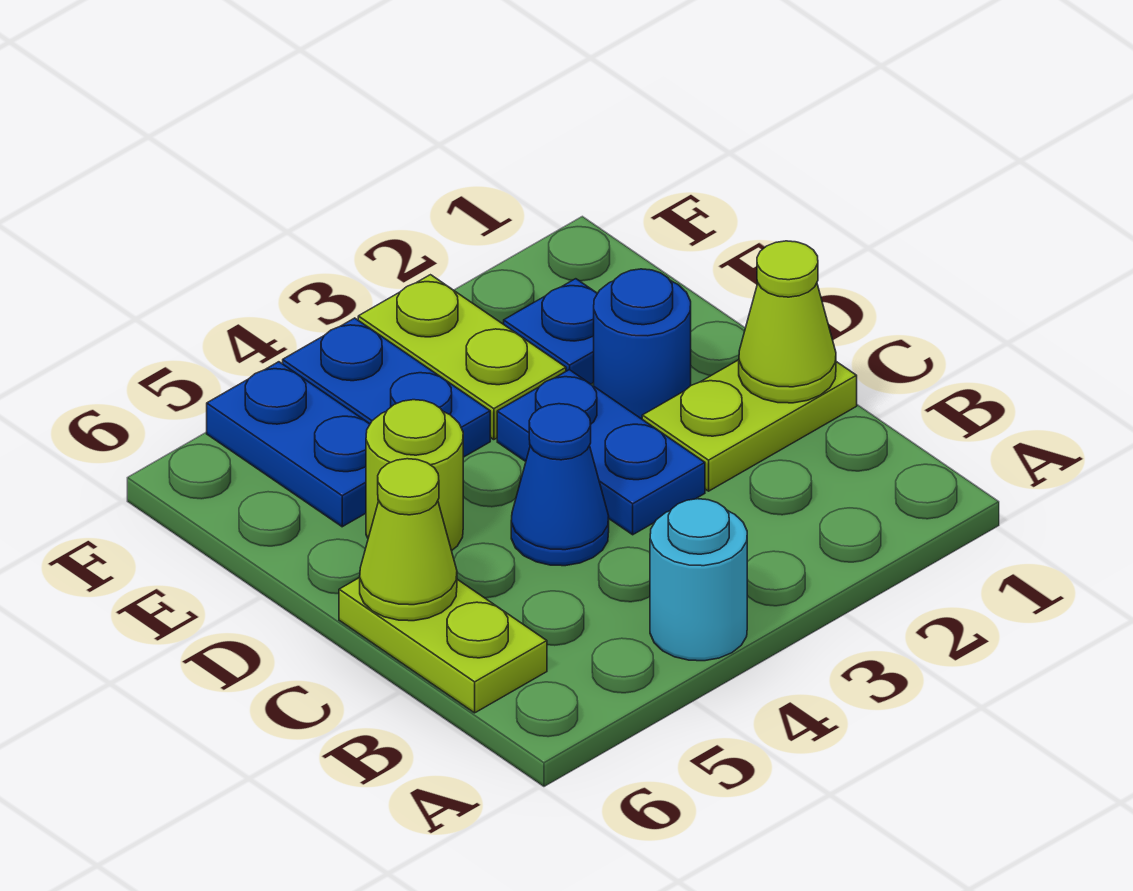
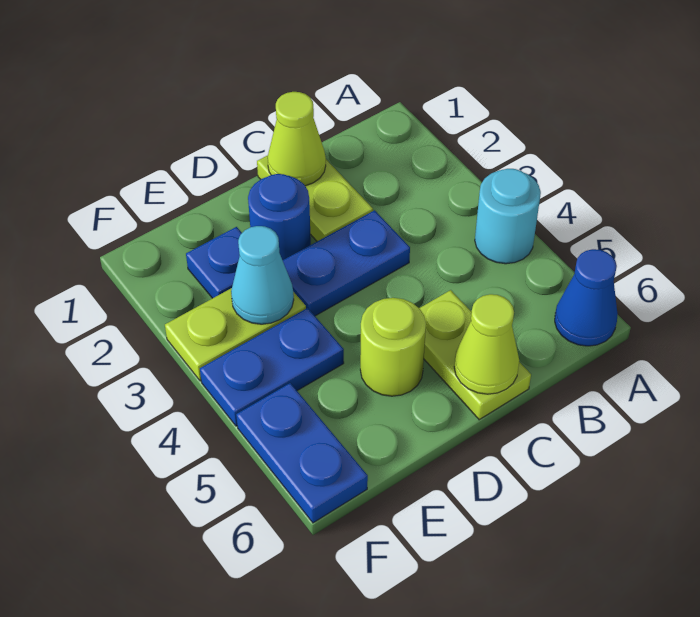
lime plate B6:C6 level 1 -> lime plate C5:C6 level 1
blue cone C4 level 1 -> blue cone A6 level 1
none -> cyan cone E3 level 2
blue plate E5:F5 level 1 -> blue plate F5:F6 level 1

